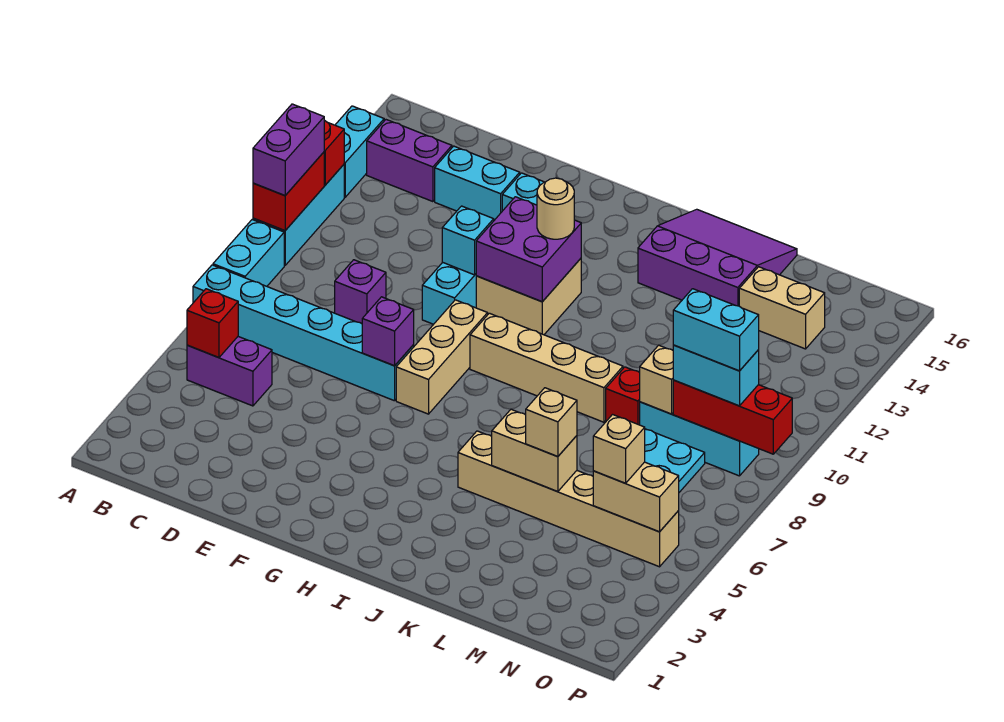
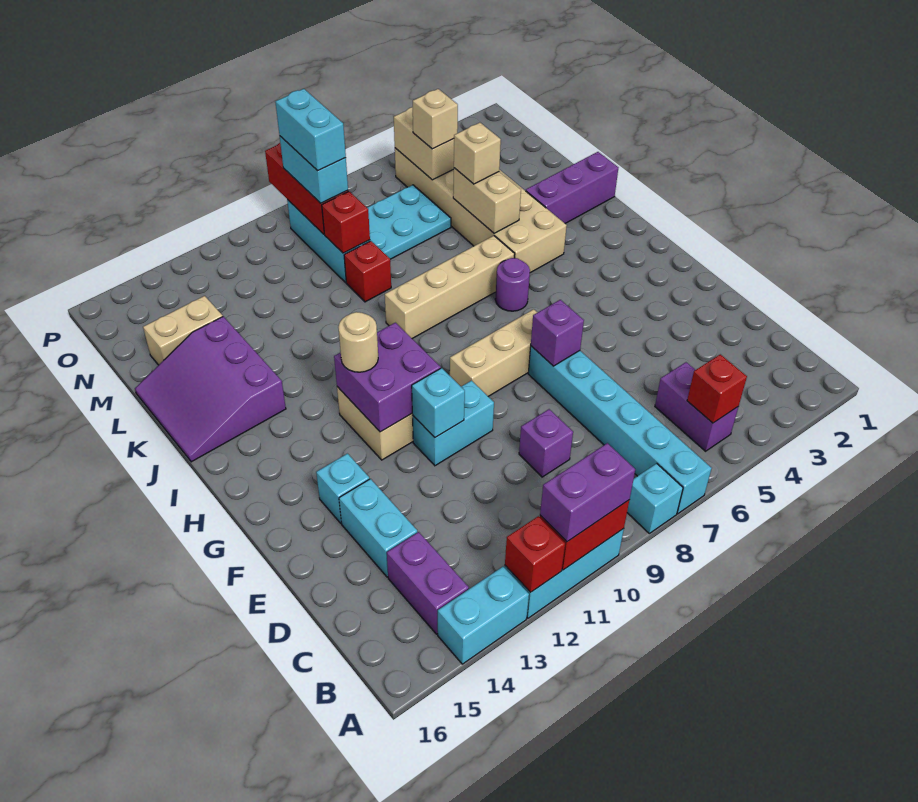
cyan brick A8:A9 level 1 -> cyan brick A8 level 1
tan brick H9:K9 level 1 -> tan brick J6:J9 level 1
none -> purple round brick I6 level 1
tan brick J5:O5 level 1 -> tan brick J4:O5 level 1
none -> purple brick K1:K3 level 1
tan brick M9 level 2 -> red brick M9 level 2
tan brick M14:N14 level 1 -> tan brick M14:M15 level 1

